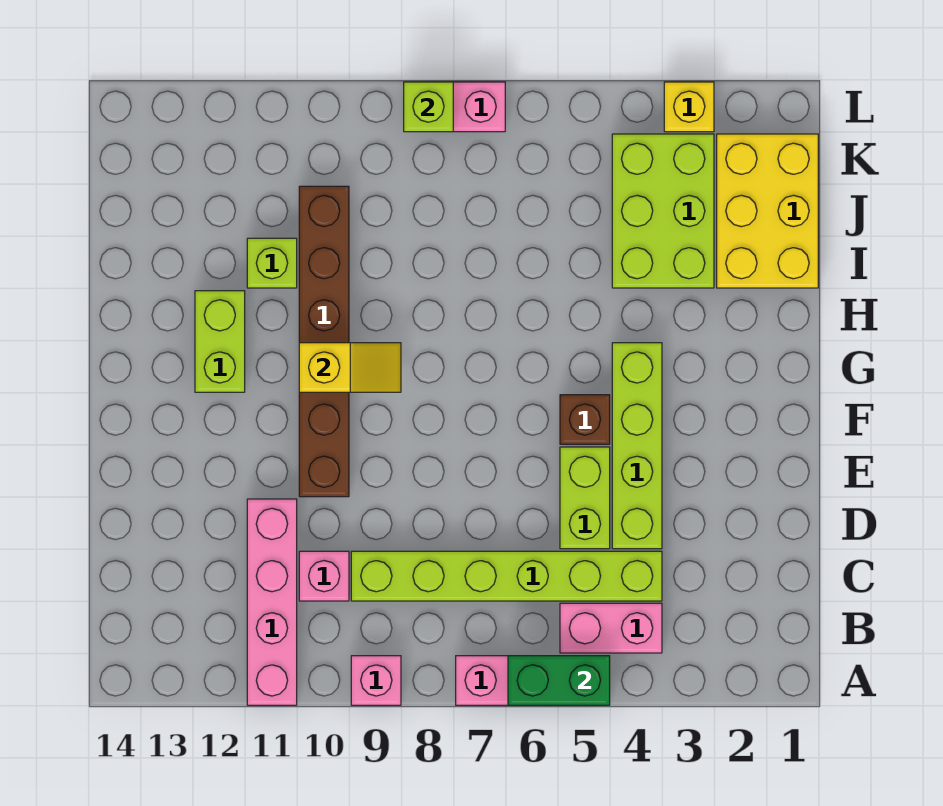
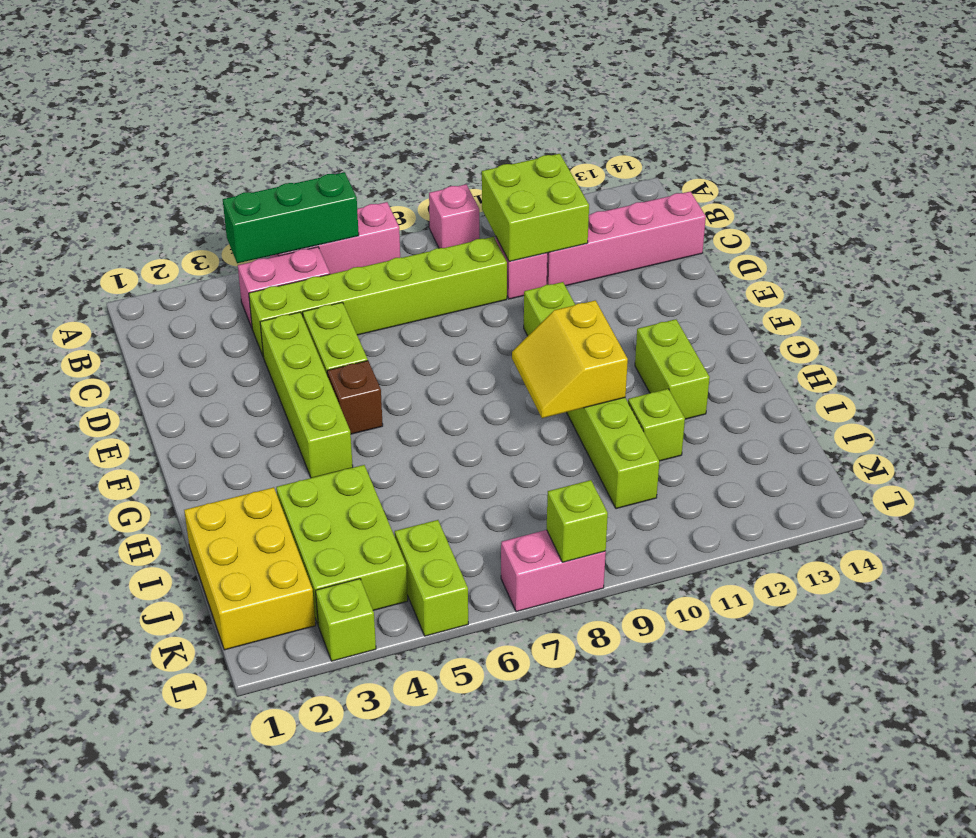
green brick A5:A6 level 2 -> green brick A4:A6 level 2
pink brick A11:D11 level 1 -> pink brick C11:C14 level 1
none -> lime brick B10:C11 level 2
brown brick E10:J10 level 1 -> lime brick E10:J10 level 1
yellow slope G9:G10 level 2 top 10 -> yellow slope G9:H10 level 2 top 10
none -> lime brick K5:L5 level 1
yellow brick L3 level 1 -> lime brick L3 level 1

